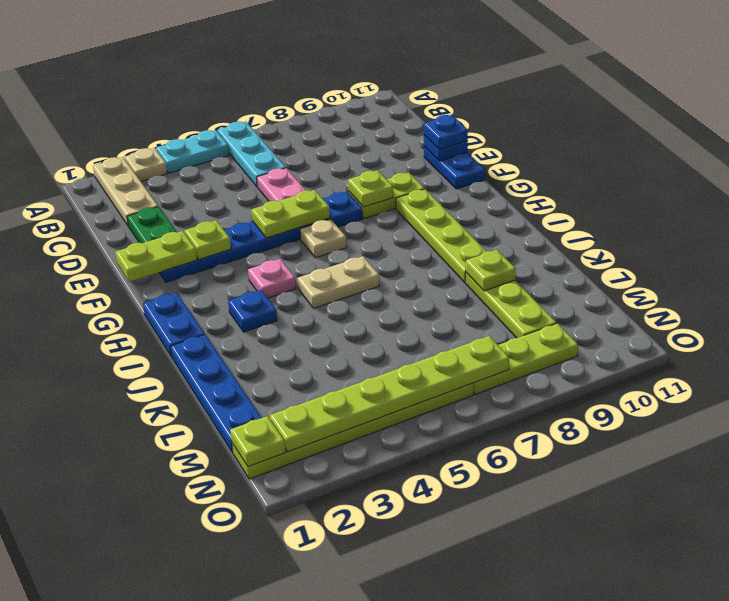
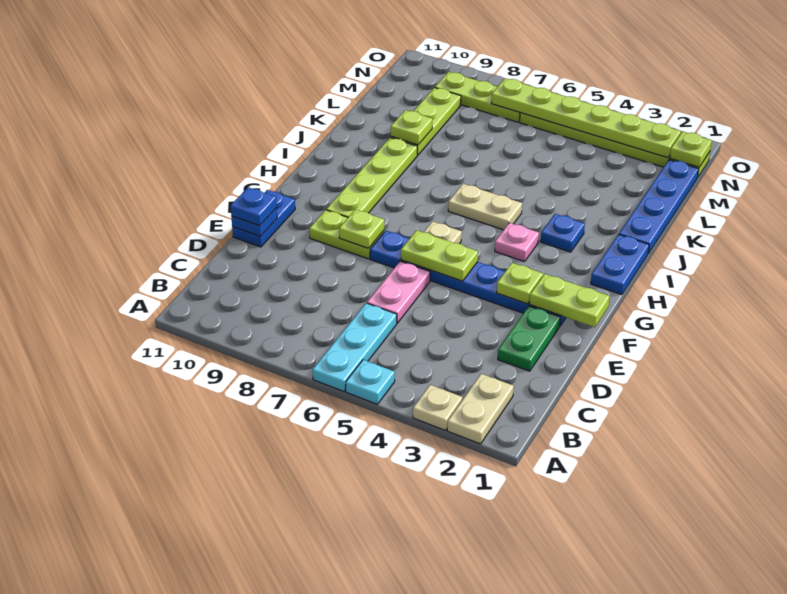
tan plate A2:C2 level 1 -> tan plate A2:B2 level 1
cyan plate A4:A5 level 1 -> cyan plate A5 level 1

